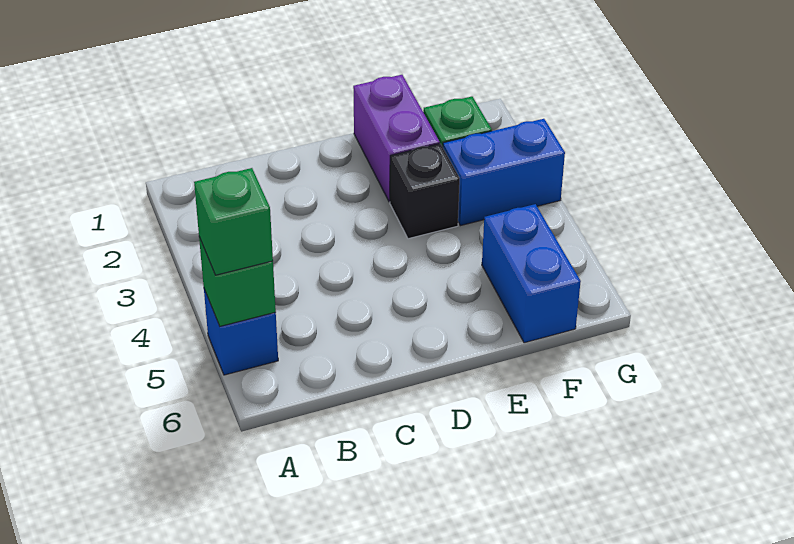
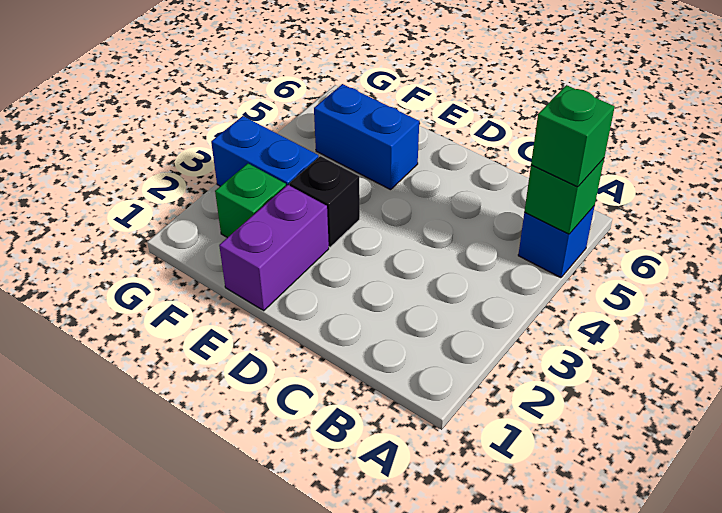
blue brick F5:F6 level 1 -> blue brick E5:F5 level 1

